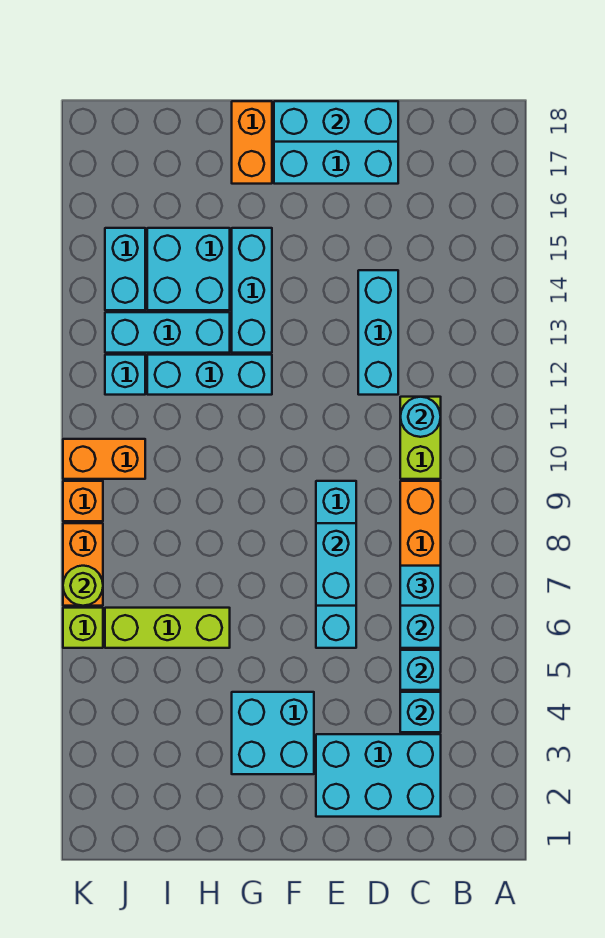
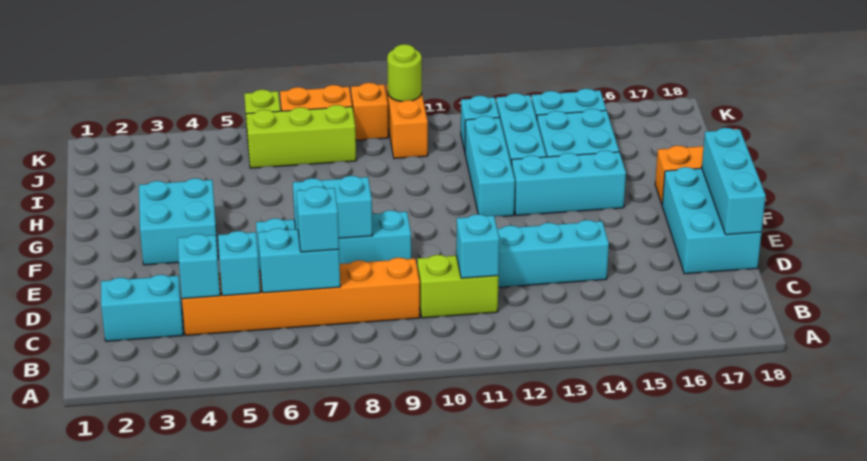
cyan brick C2:E3 level 1 -> cyan brick C2:C3 level 1
cyan round brick C11 level 2 -> cyan brick C11 level 2
lime brick H6:J6 level 1 -> lime brick J6:J8 level 1
lime round brick K7 level 2 -> lime round brick K10 level 2

